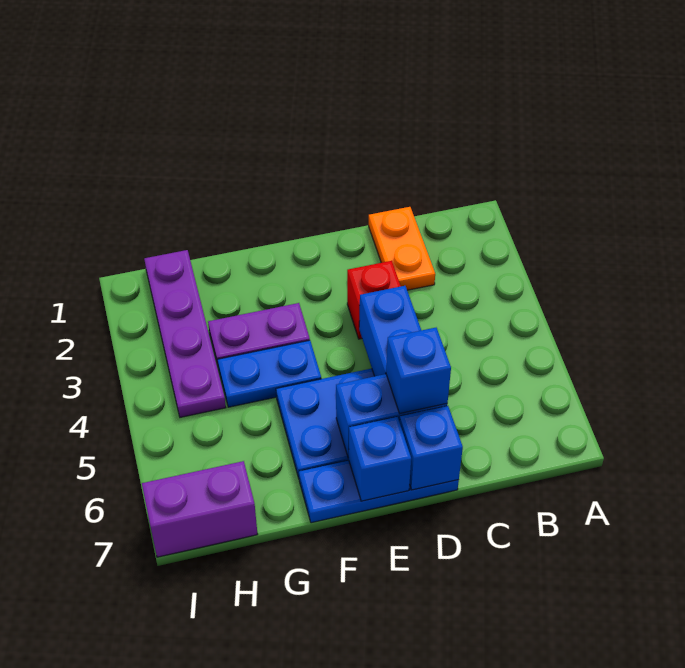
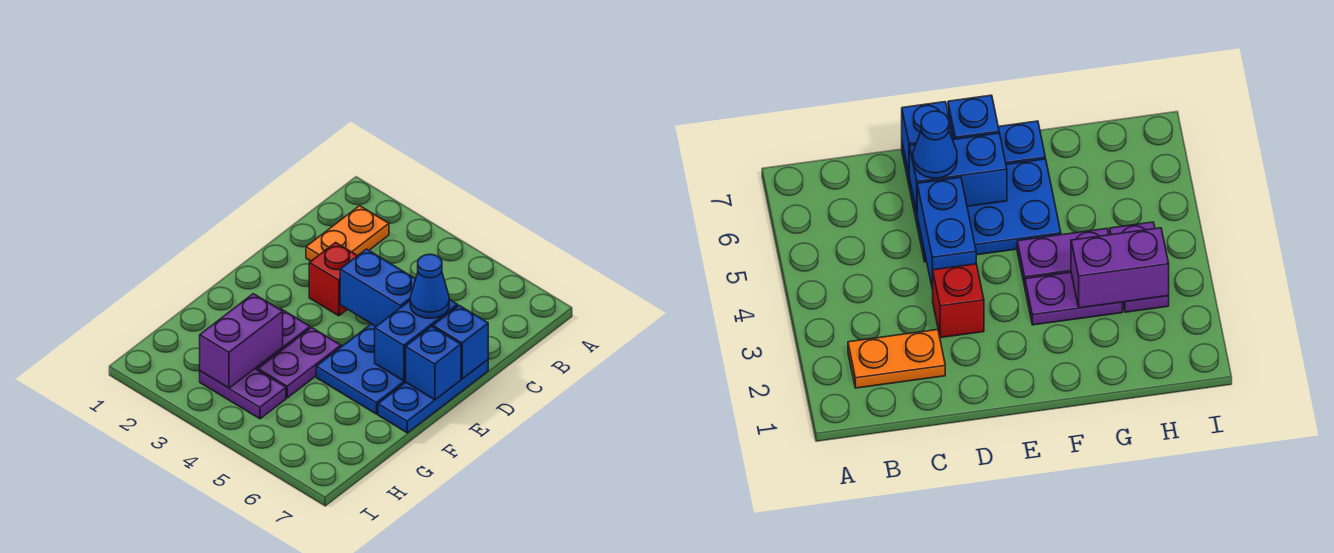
orange plate C1:C2 level 1 -> orange plate B2:C2 level 1
blue brick D6 level 3 -> blue cone D6 level 3
blue plate F4:G4 level 1 -> purple plate F4:G4 level 1
purple plate H1:H4 level 1 -> purple plate H3:H4 level 1
purple brick H7:I7 level 1 -> purple brick G3:H3 level 2

